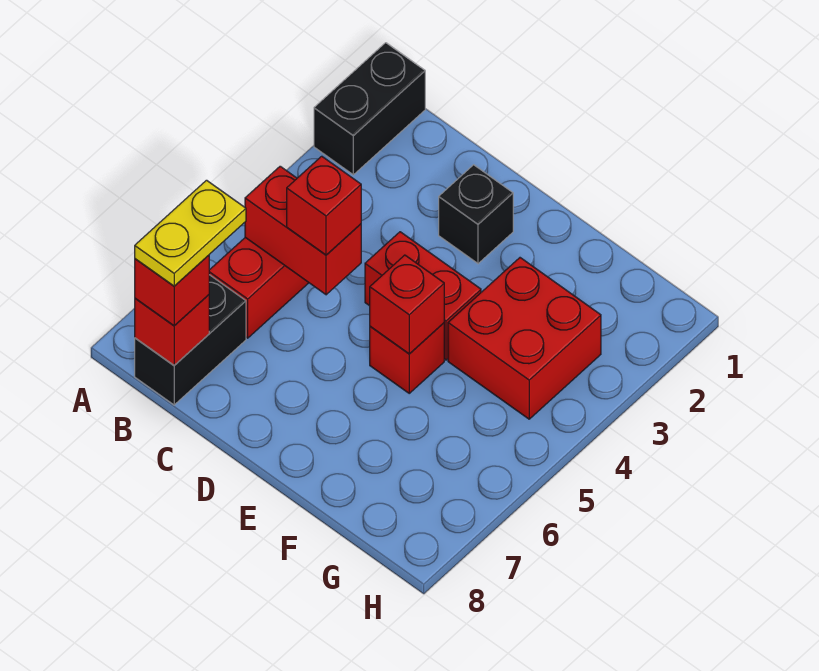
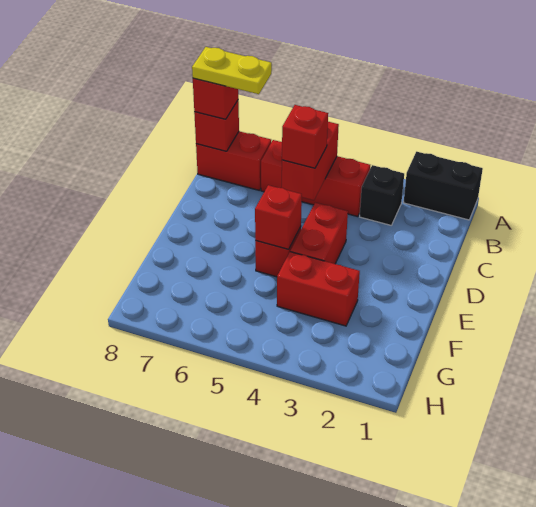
black brick B7:B8 level 1 -> red brick B7:B8 level 1
black brick D2 level 1 -> black brick B3 level 1
red brick F3:G4 level 1 -> red brick F3:F4 level 1

